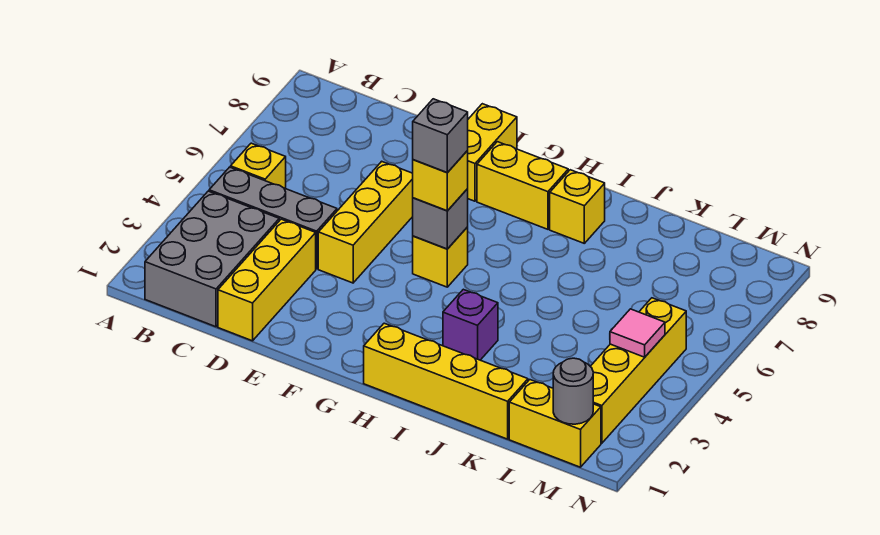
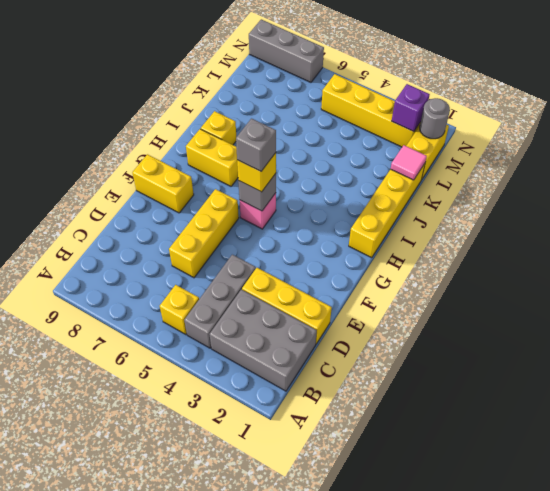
yellow brick E4:E6 level 1 -> yellow brick D6:F6 level 1
yellow brick G5 level 1 -> pink brick G5 level 1
yellow brick G8:H8 level 1 -> yellow brick H7:H8 level 1
purple brick I3 level 1 -> purple brick M2 level 2
pink tile M4 level 2 -> pink tile K1 level 2
none -> grey brick N7:N9 level 1

